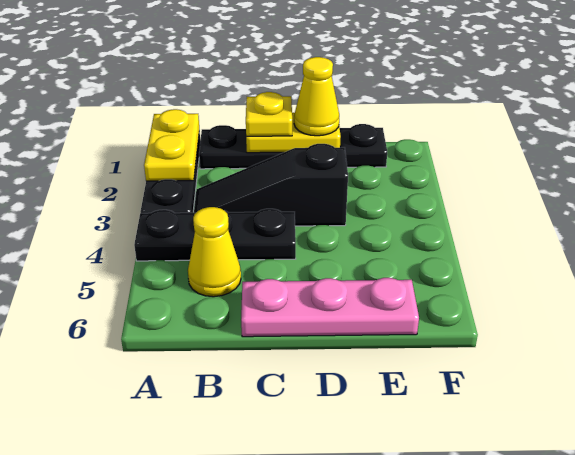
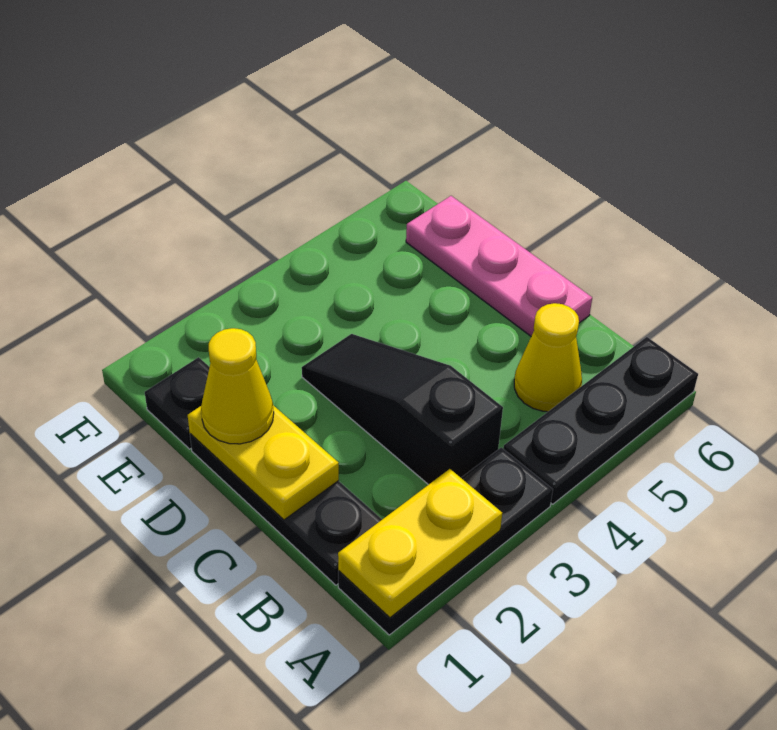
black plate A4:C4 level 1 -> black plate A4:A6 level 1
black slope B3:D3 level 1 top D -> black slope B3:D3 level 1 top B
yellow plate C1 level 3 -> none

